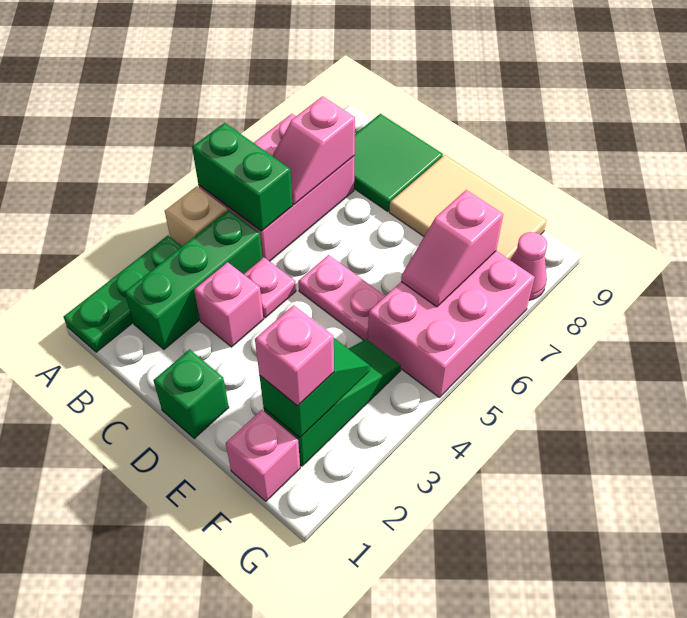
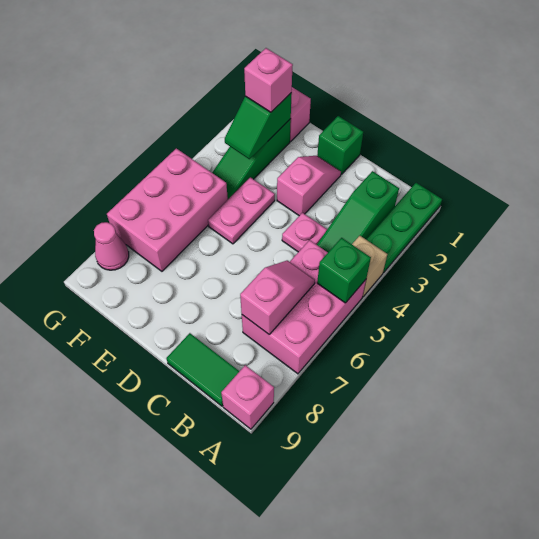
green brick A5:B5 level 2 -> green brick A5 level 2
green brick B2:B4 level 1 -> green slope B2:B4 level 1 top 2
green tile B8:C9 level 1 -> green tile B9:C9 level 1
pink brick C3 level 1 -> pink brick A9 level 1
pink plate D5:E5 level 1 -> pink plate E4:E5 level 1
tan tile D8:F9 level 1 -> none
pink slope F6:F7 level 2 top 7 -> pink slope D2:D3 level 1 top 3

